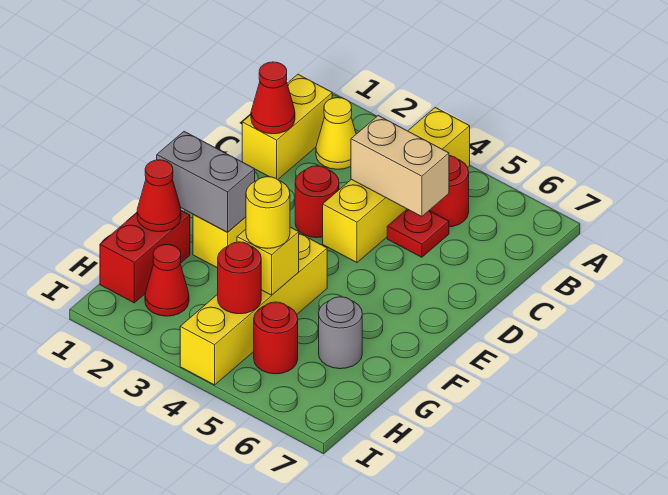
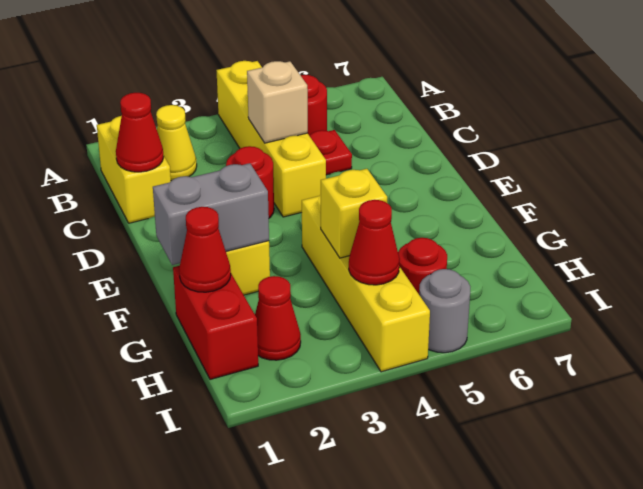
tan brick C4:C5 level 2 -> tan brick C4 level 2
yellow round brick G4 level 3 -> none
grey round brick G6 level 1 -> grey round brick I5 level 1
red round brick H4 level 2 -> red cone H4 level 2

